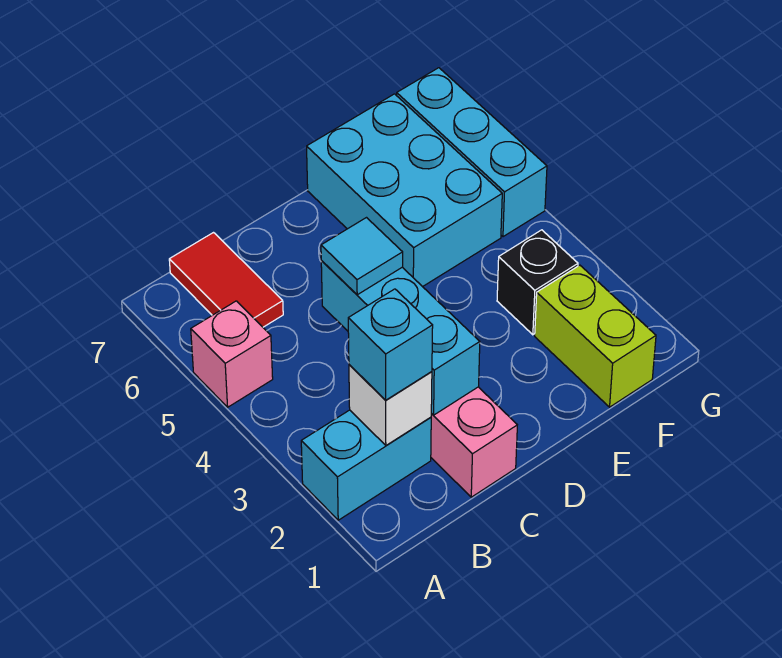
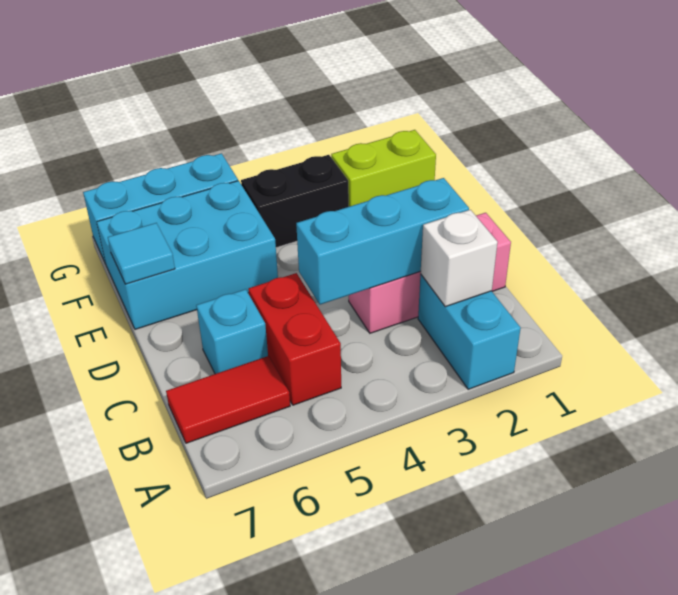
pink brick A5 level 1 -> none
cyan brick B2 level 3 -> cyan brick C6 level 1
none -> red brick B5:C5 level 1
cyan tile C4 level 3 -> cyan tile E7 level 2
black brick F3 level 1 -> black brick F3:F4 level 1

